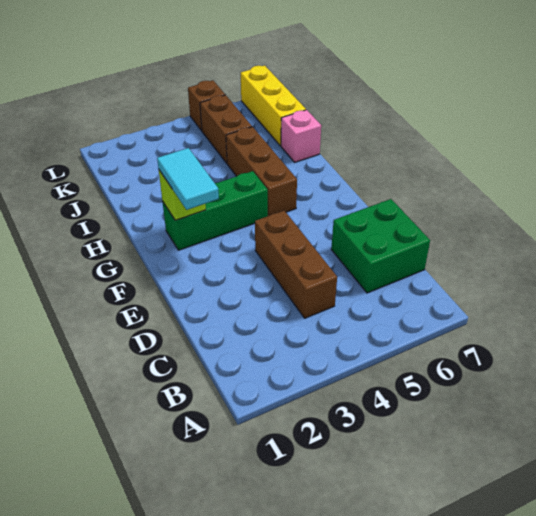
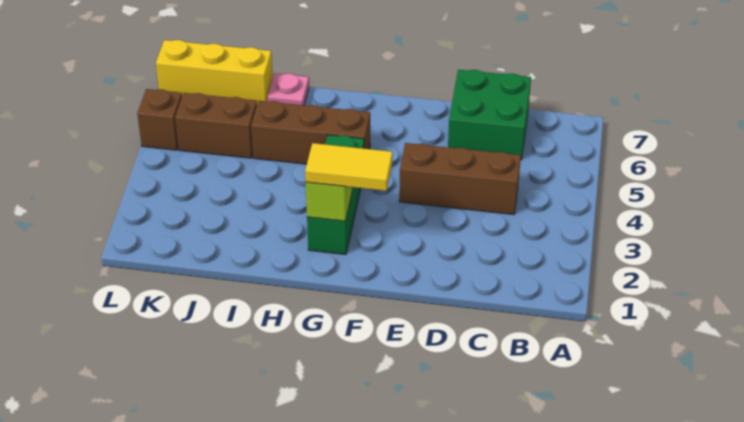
cyan tile F2:G2 level 3 -> yellow tile F2:G2 level 3
pink brick I7 level 1 -> pink plate I7 level 1

